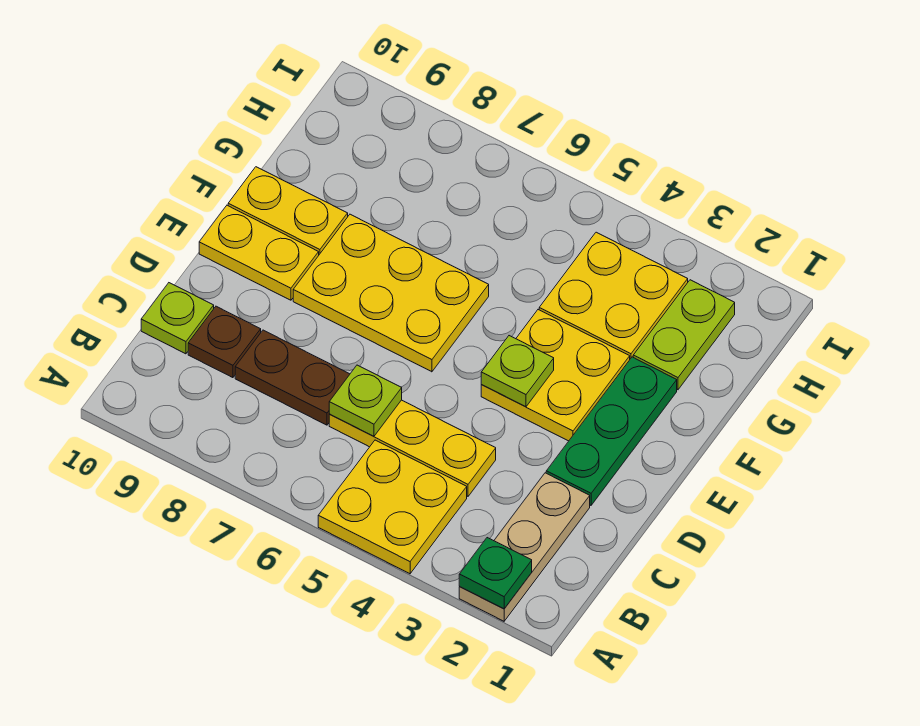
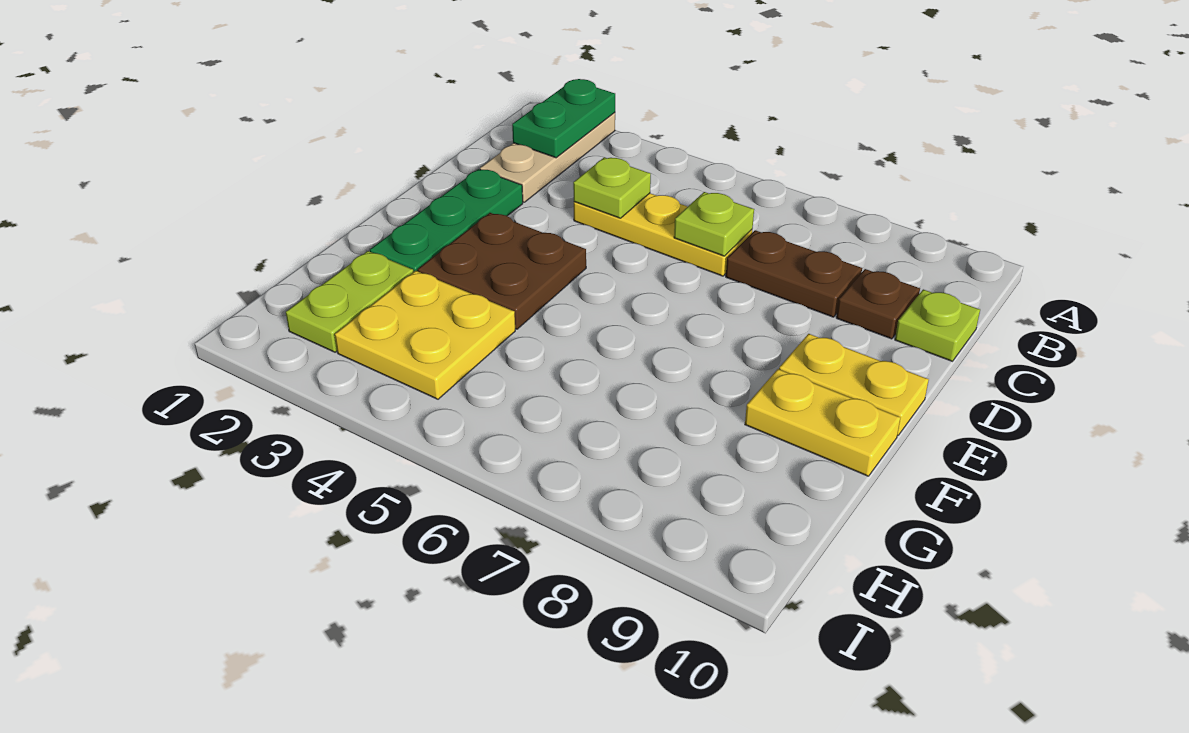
green plate A2 level 2 -> green plate A2:B2 level 2
yellow plate A4:B5 level 1 -> none
yellow plate E3:F4 level 1 -> brown plate E3:F4 level 1
lime plate E4 level 2 -> lime plate C4 level 2
yellow plate E6:F8 level 1 -> none

